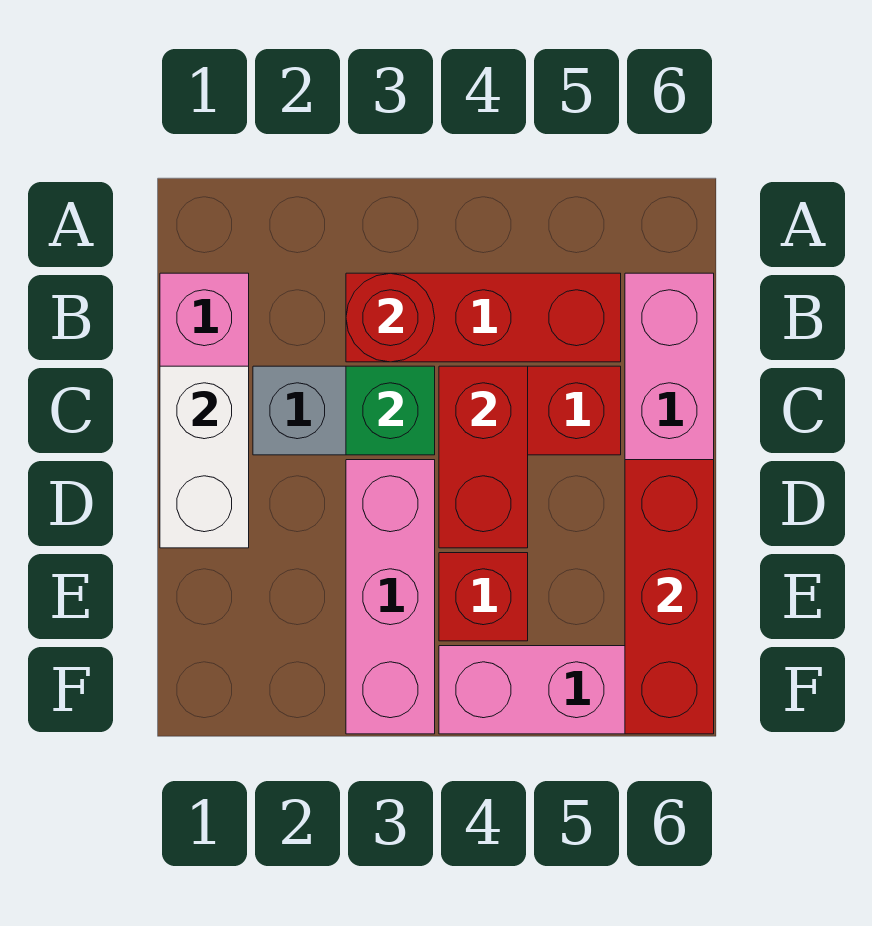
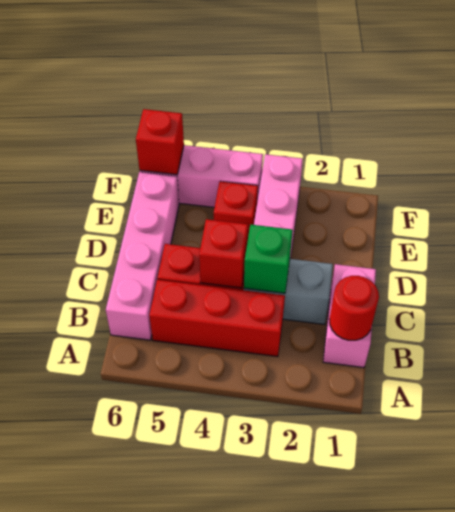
red round brick B3 level 2 -> red round brick B1 level 2
white brick C1:D1 level 2 -> none
red brick C4:D4 level 2 -> red brick C4 level 2
red brick D6:F6 level 2 -> red brick F6 level 2

